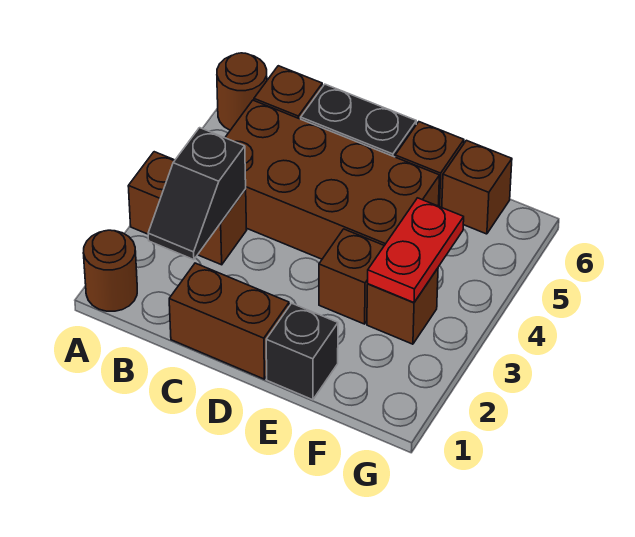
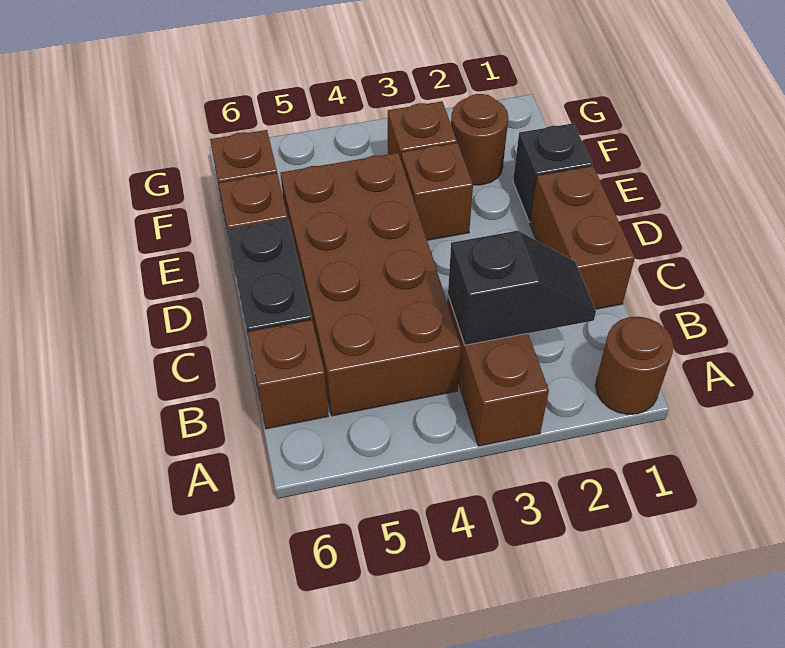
brown round brick A6 level 1 -> brown round brick F2 level 1
red plate F3:F4 level 2 -> none

